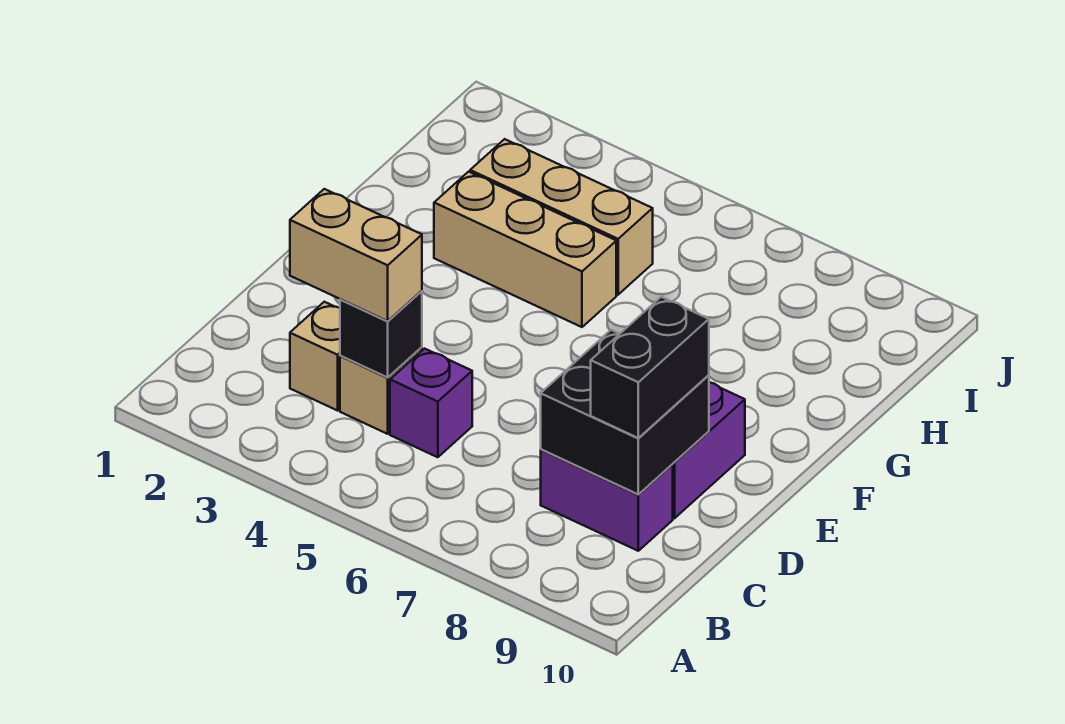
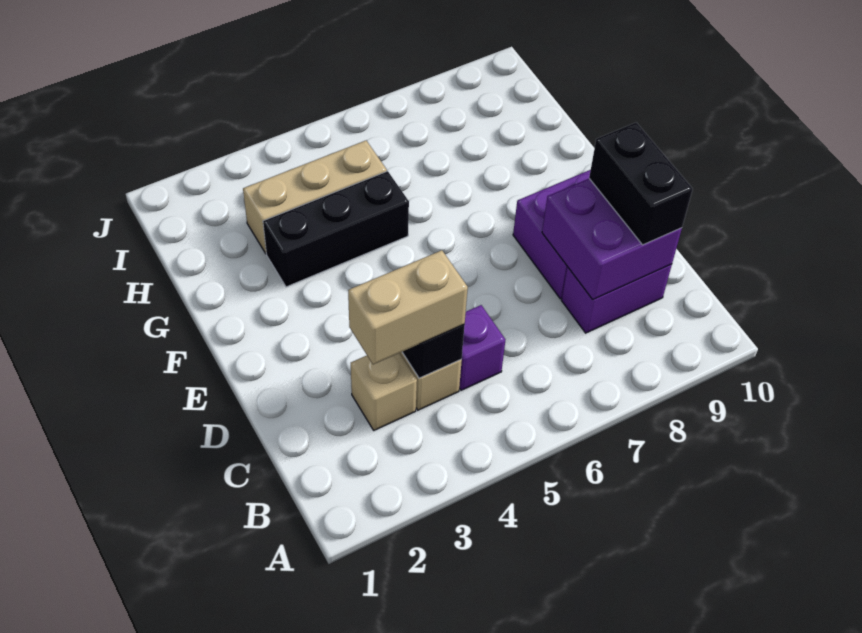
black brick C8:D9 level 2 -> purple brick C8:D9 level 2
tan brick G3:G5 level 1 -> black brick G3:G5 level 1

